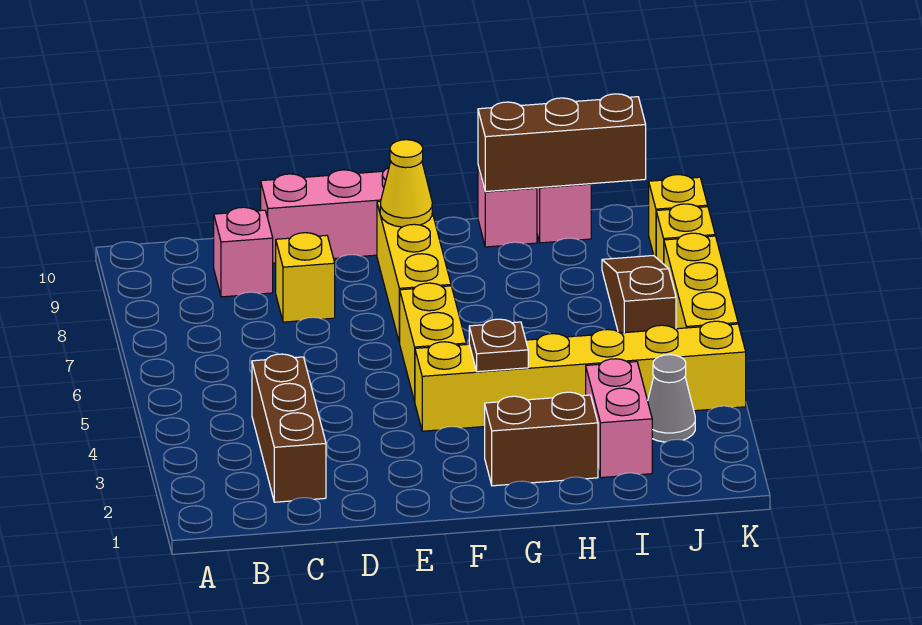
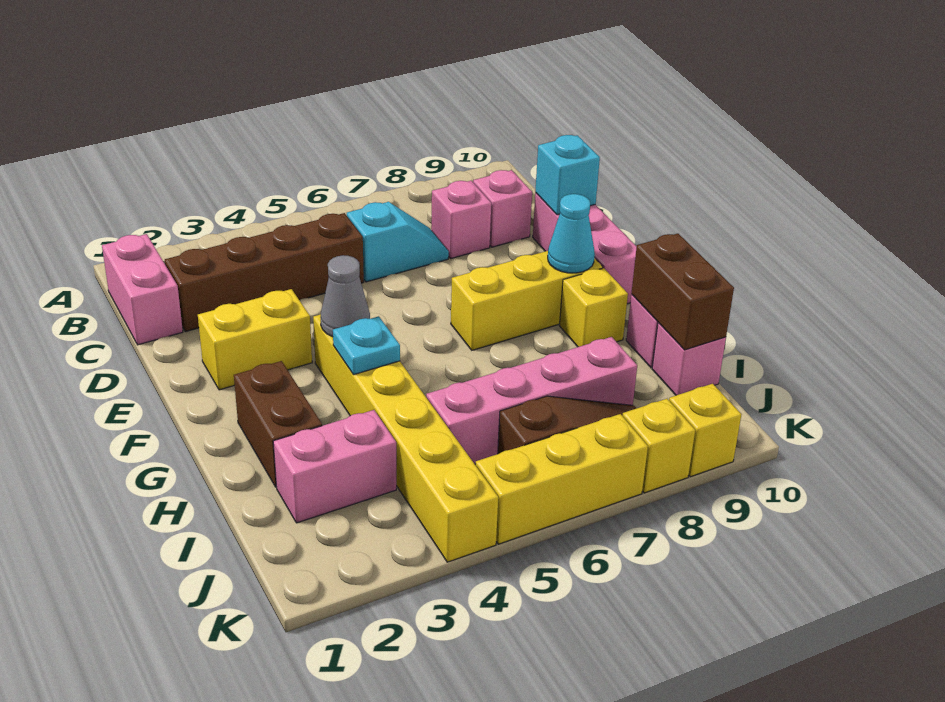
none -> pink brick B1:C1 level 1
brown brick C2:C4 level 1 -> brown brick C2:C5 level 1
none -> cyan slope C6:C7 level 1 top 6
none -> pink brick C8 level 1
yellow brick D8 level 1 -> yellow brick G9 level 1
none -> cyan brick D10 level 2
yellow brick F5:F6 level 1 -> yellow brick E2:E3 level 1
yellow cone F9 level 2 -> cyan cone F9 level 2
brown plate G4 level 2 -> cyan plate G4 level 2
brown brick H10:J10 level 2 -> brown brick H10:I10 level 2
none -> pink brick I5:I8 level 1
grey cone J3 level 1 -> grey cone F4 level 2

